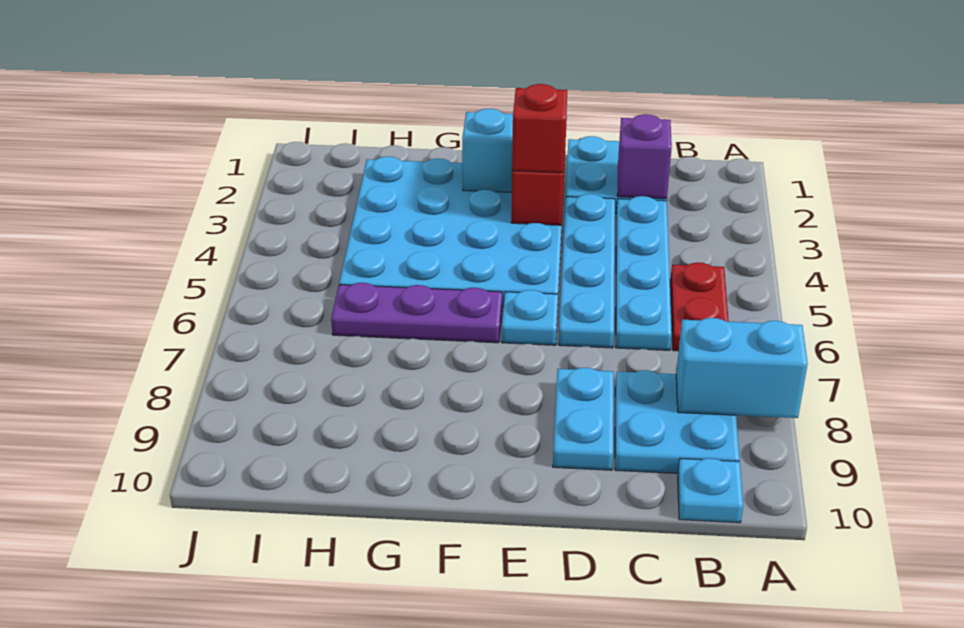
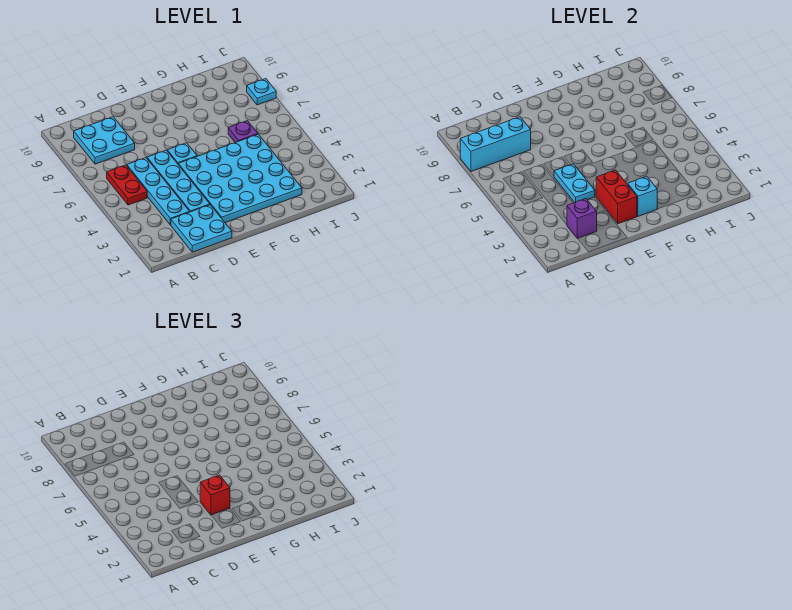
cyan brick A8:B8 level 2 -> cyan brick A8:C8 level 2
cyan plate B10 level 1 -> cyan plate J8 level 1
cyan plate D8:D9 level 1 -> cyan plate D4:D5 level 2
purple plate F6:H6 level 1 -> purple plate H6 level 1

